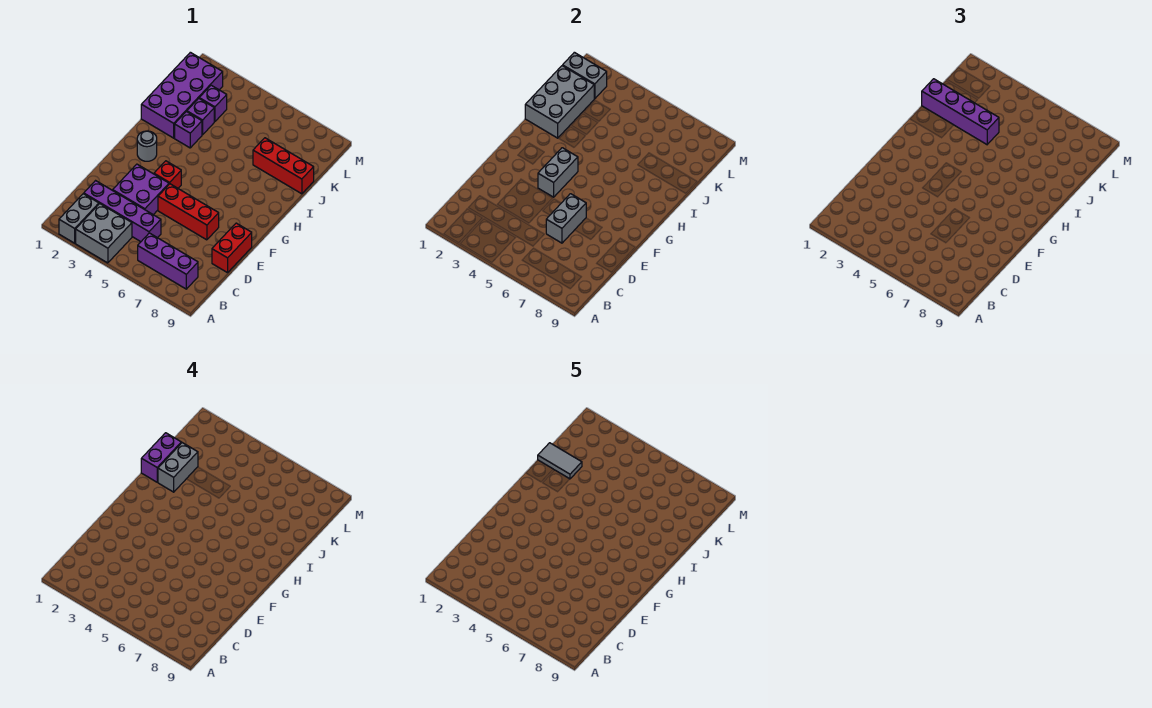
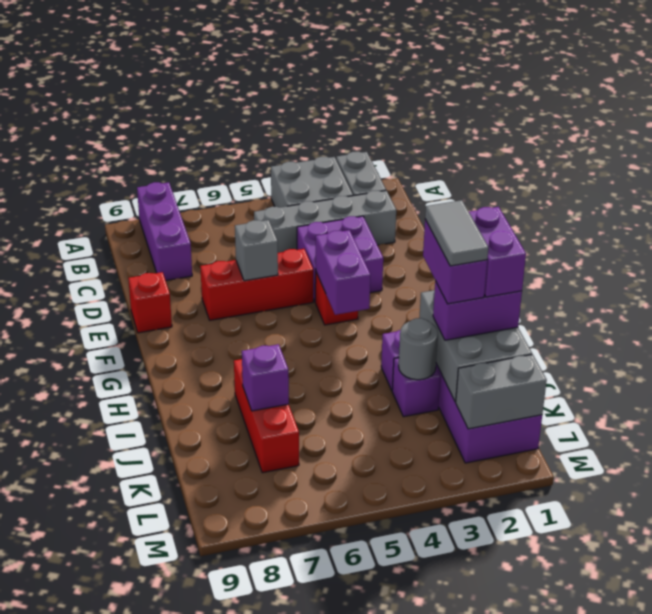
purple brick B6:B8 level 1 -> purple brick A8:C8 level 1
purple brick C2:C5 level 1 -> grey brick C2:C5 level 1
grey brick D6:E6 level 2 -> grey brick E6 level 2
red brick D9:E9 level 1 -> red brick E9 level 1
grey brick F4:G4 level 2 -> purple brick F4:G4 level 2
grey round brick G2 level 1 -> grey round brick J3 level 2
grey brick I2:J2 level 4 -> purple brick I2:J2 level 4
purple brick J1:J4 level 3 -> purple brick J1:J2 level 3
grey tile J1:J2 level 5 -> grey tile I2:J2 level 5
red brick J7:J9 level 1 -> red brick I7:K7 level 1
purple brick K3 level 1 -> purple brick J7 level 2

